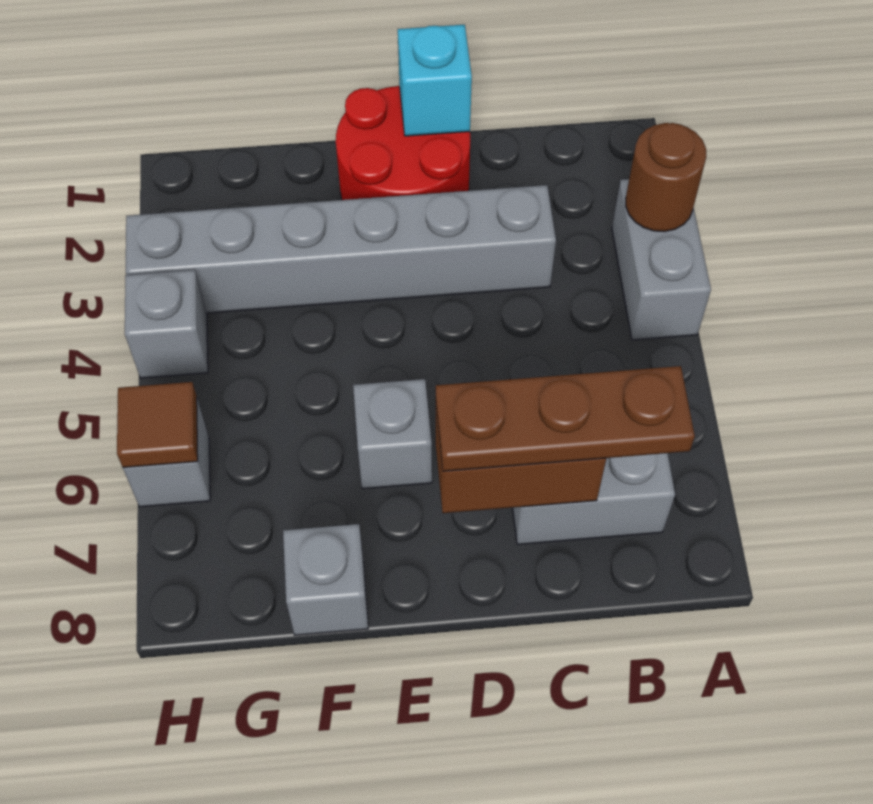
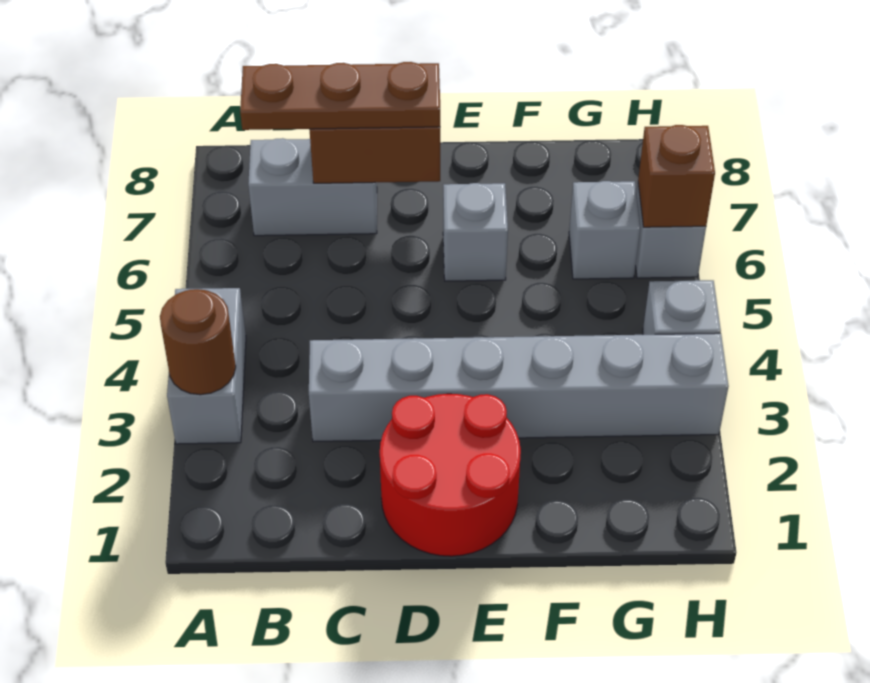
cyan brick D1 level 2 -> none
grey brick F8 level 1 -> grey brick G6 level 1
brown tile H6 level 2 -> brown brick H6 level 2

